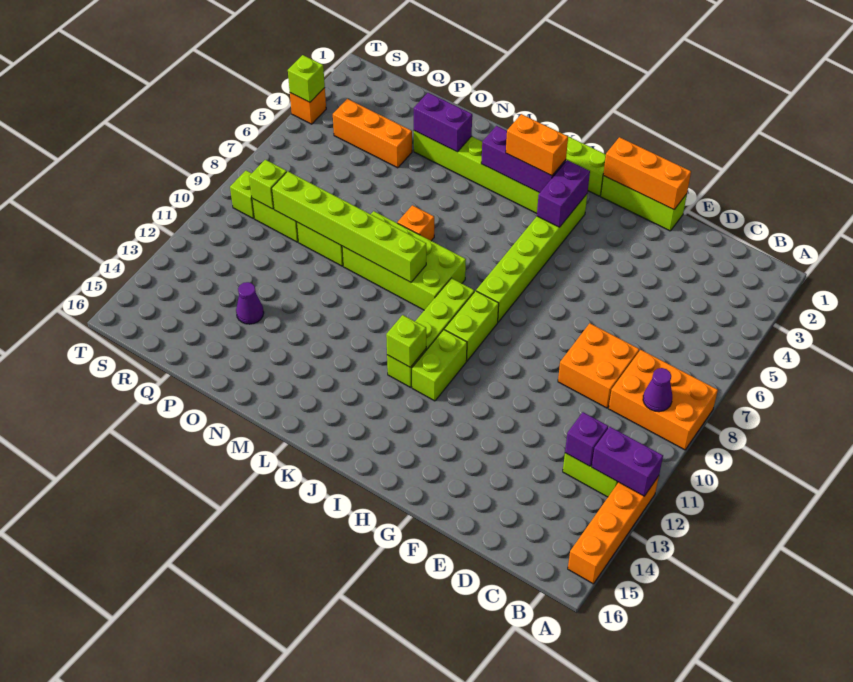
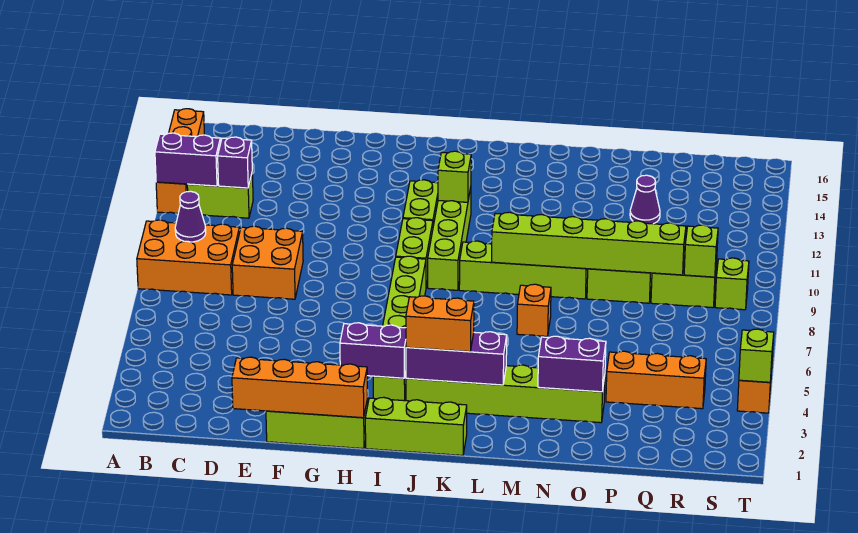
orange brick F1:H1 level 2 -> orange brick E1:H1 level 2
purple brick I3:I4 level 2 -> purple brick H3:I3 level 2
lime brick K8:N9 level 1 -> lime brick K9:N9 level 1

